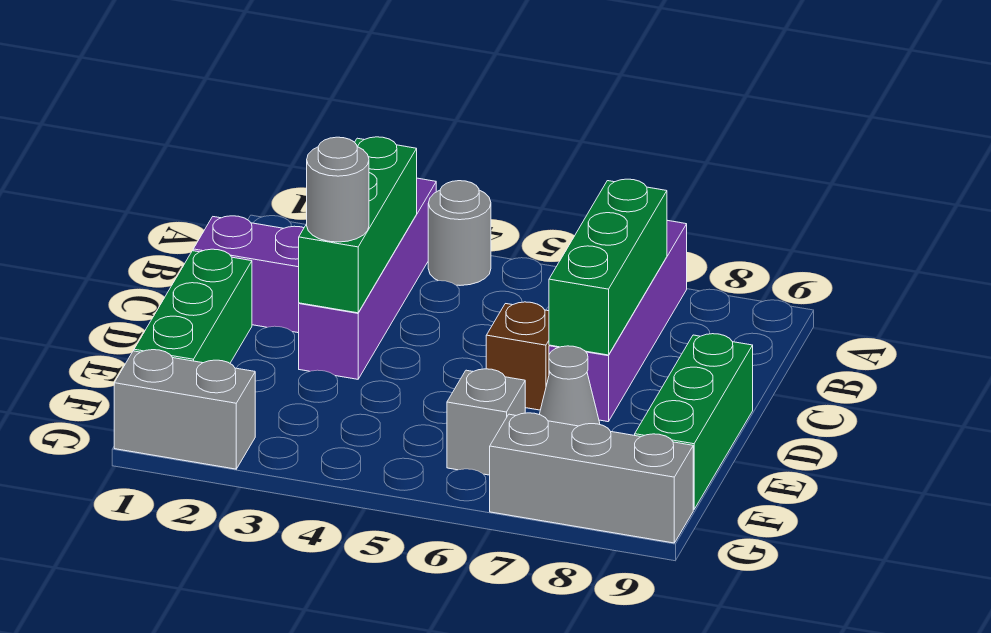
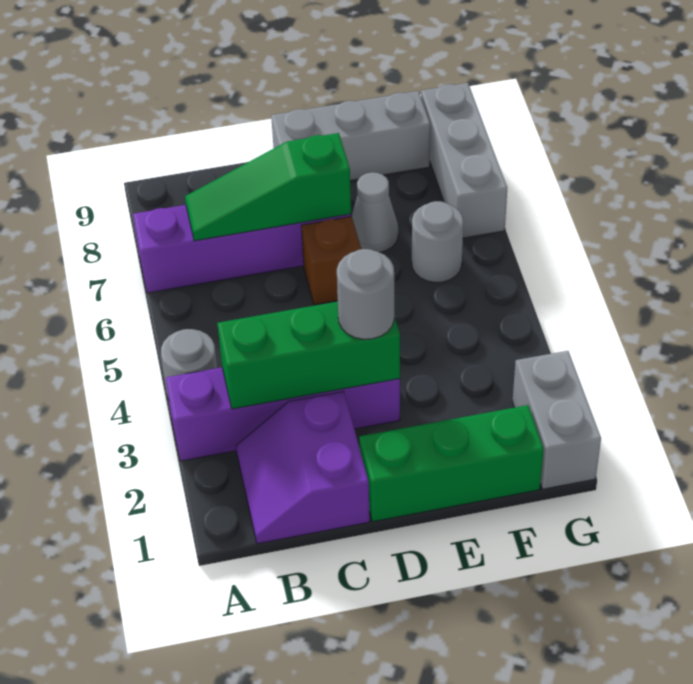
green brick B7:D7 level 2 -> green slope B7:D7 level 2 top D
green brick D9:F9 level 1 -> grey brick D9:F9 level 1
grey brick F6 level 1 -> grey round brick F6 level 1

